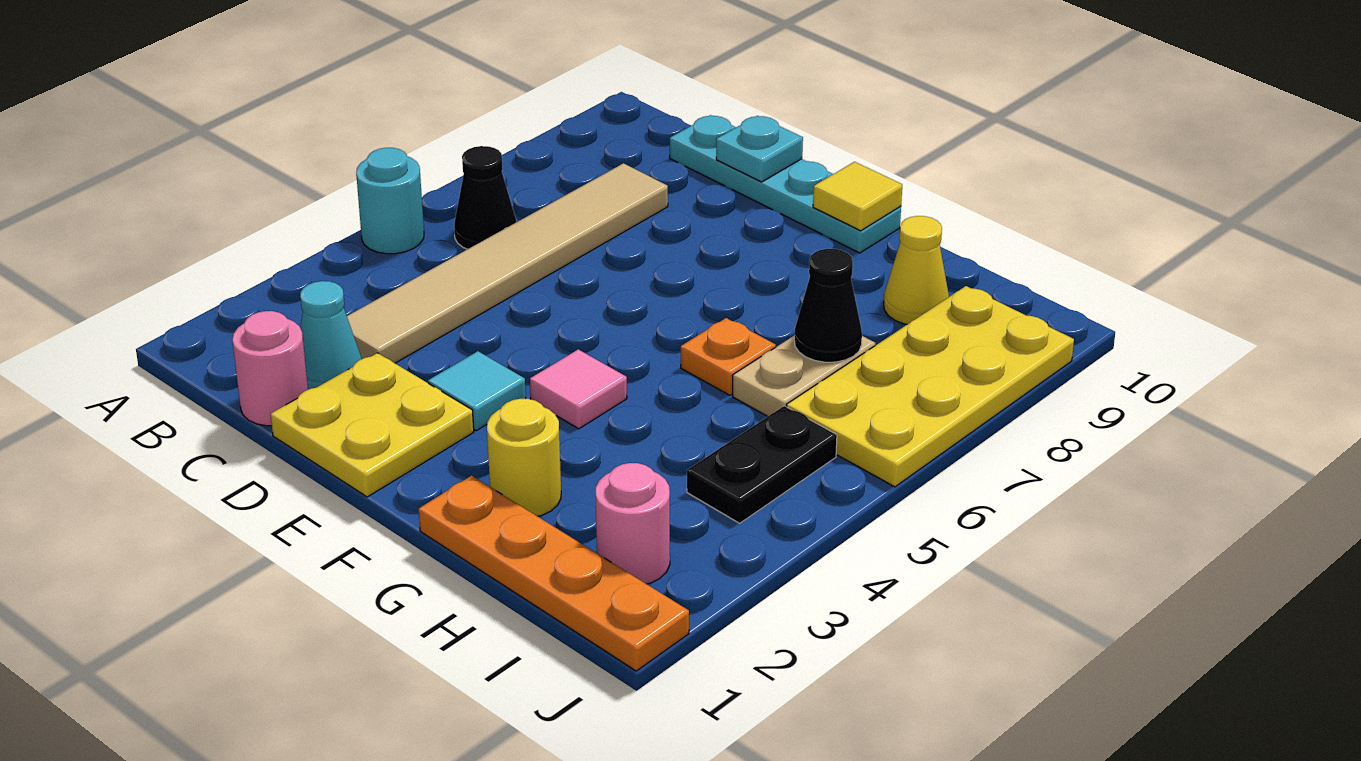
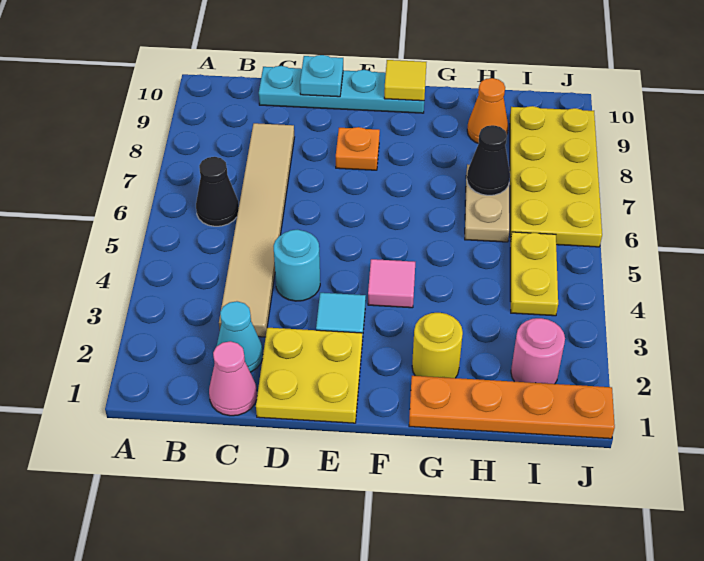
cyan round brick A5 level 1 -> cyan round brick D4 level 1
pink round brick C1 level 1 -> pink cone C1 level 1
orange plate G6 level 1 -> orange plate E8 level 1
yellow cone H9 level 1 -> orange cone H9 level 1
black plate I4:I5 level 1 -> yellow plate I4:I5 level 1

